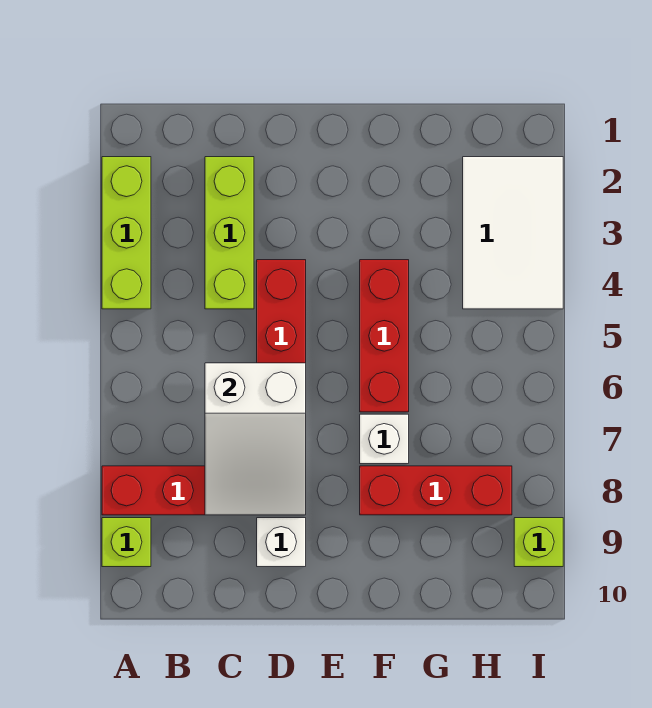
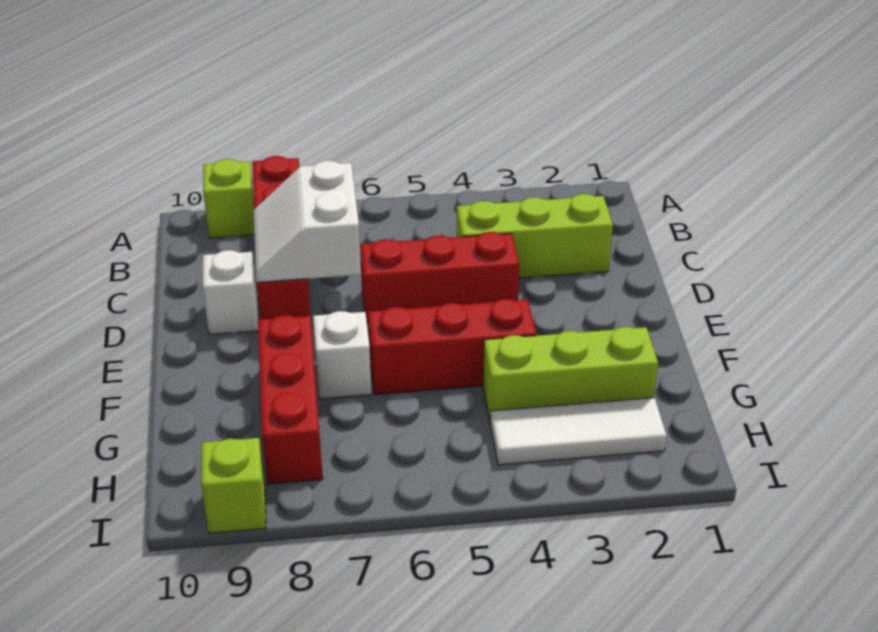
lime brick A2:A4 level 1 -> lime brick G2:G4 level 1
white slope C6:D8 level 2 top 6 -> white slope C7:D8 level 2 top 7
white tile H2:I4 level 1 -> white tile H2:H4 level 1

